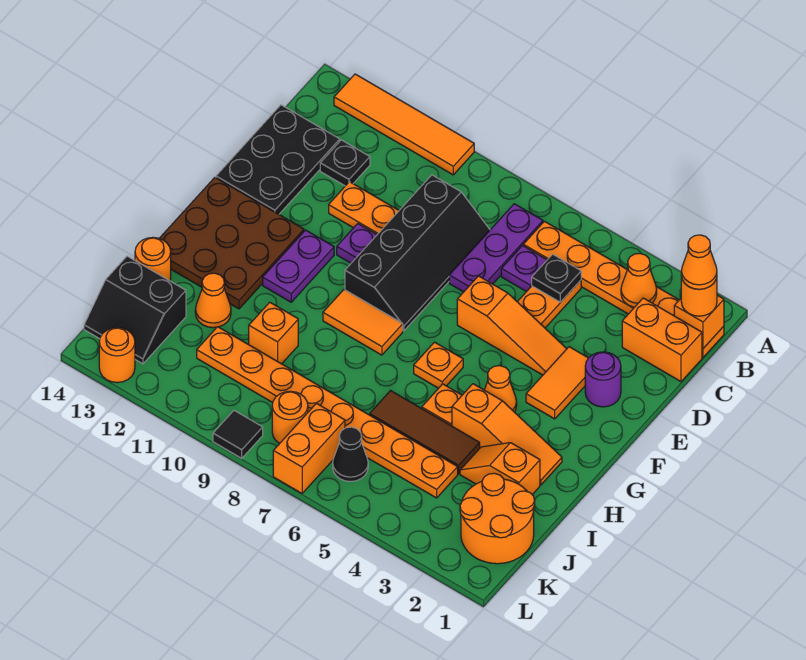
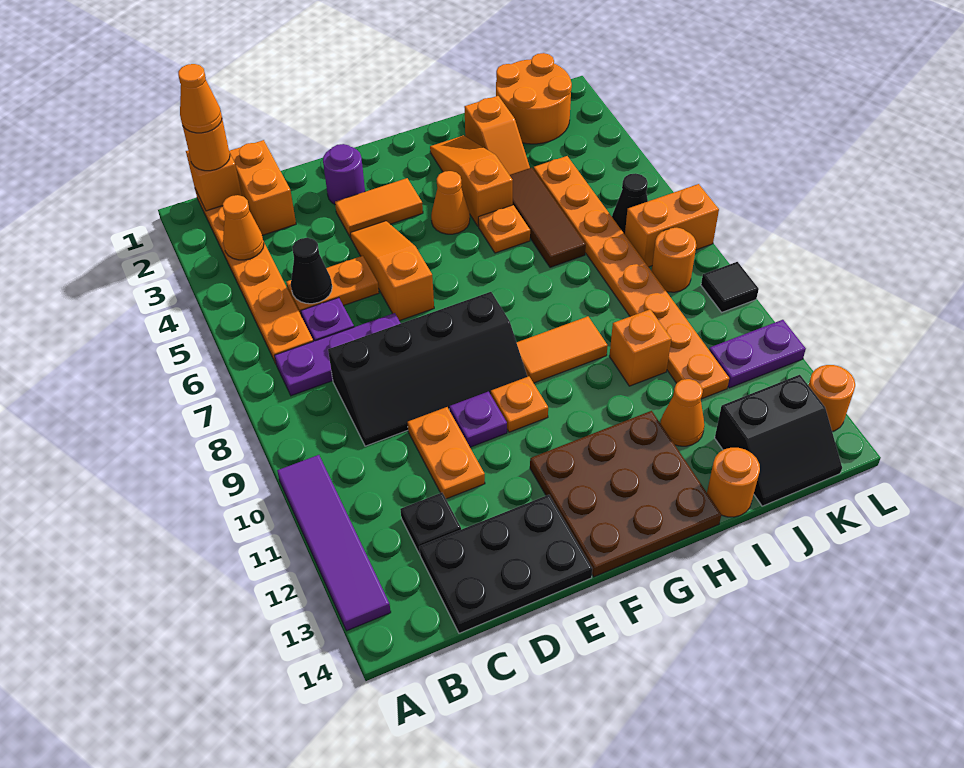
orange tile A10:A13 level 1 -> purple tile A10:A13 level 1
black plate C5 level 2 -> black cone C5 level 2
black slope C8:F9 level 1 top 9 -> black slope C8:F9 level 1 top 8
purple plate F11:G11 level 1 -> purple plate K11:L11 level 1
orange plate G6 level 1 -> orange plate F10 level 1
orange tile G8:G9 level 1 -> orange tile G9:H9 level 1
black slope J13:K14 level 1 top J -> black slope J13:K14 level 1 top 13

